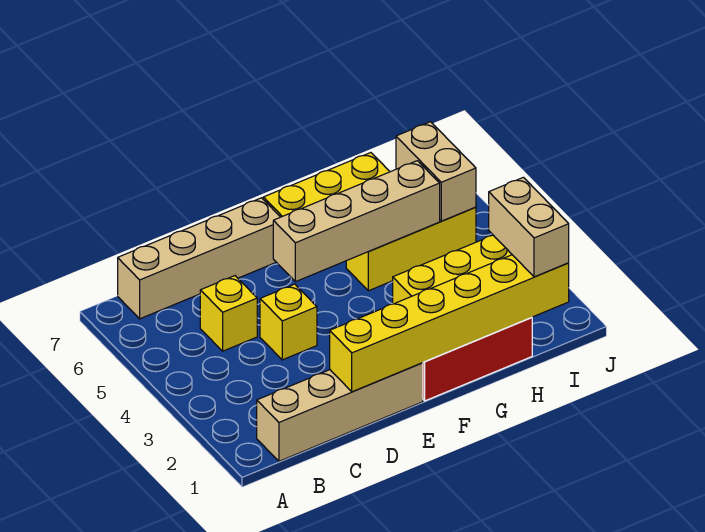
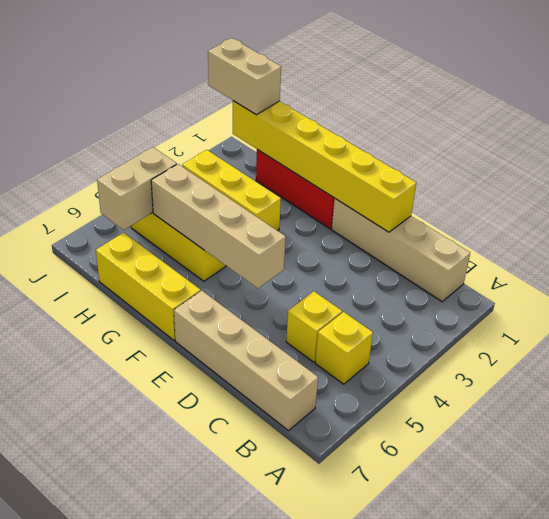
yellow brick D4 level 1 -> yellow brick B5 level 1
tan brick I1:I2 level 3 -> tan brick I1:J1 level 3

